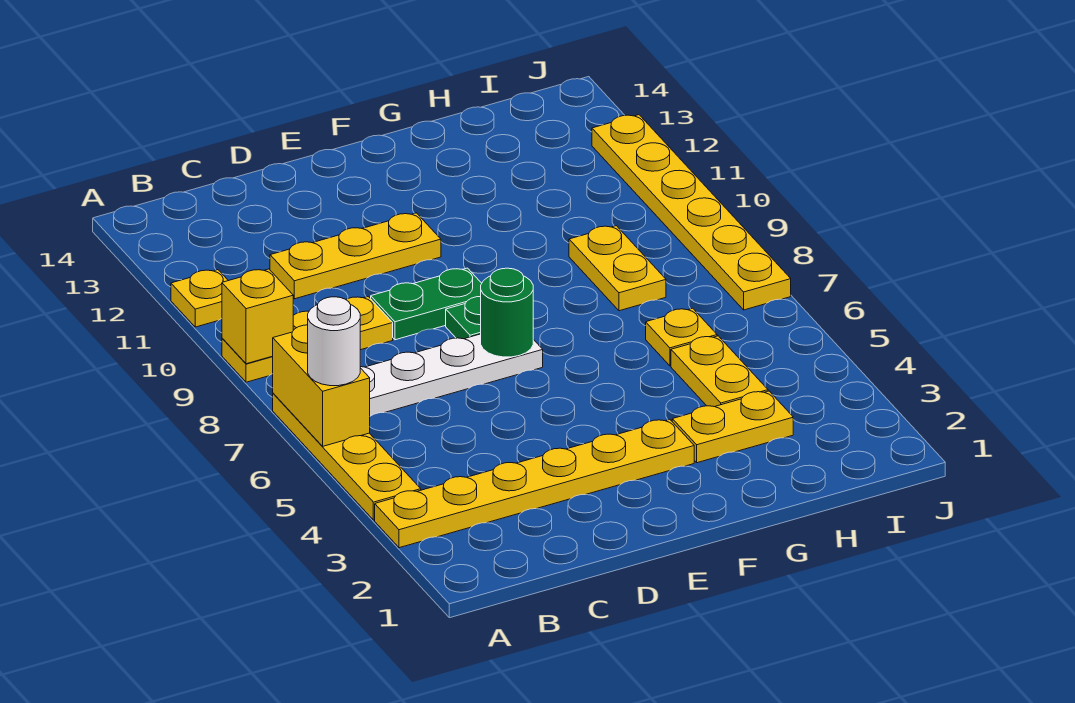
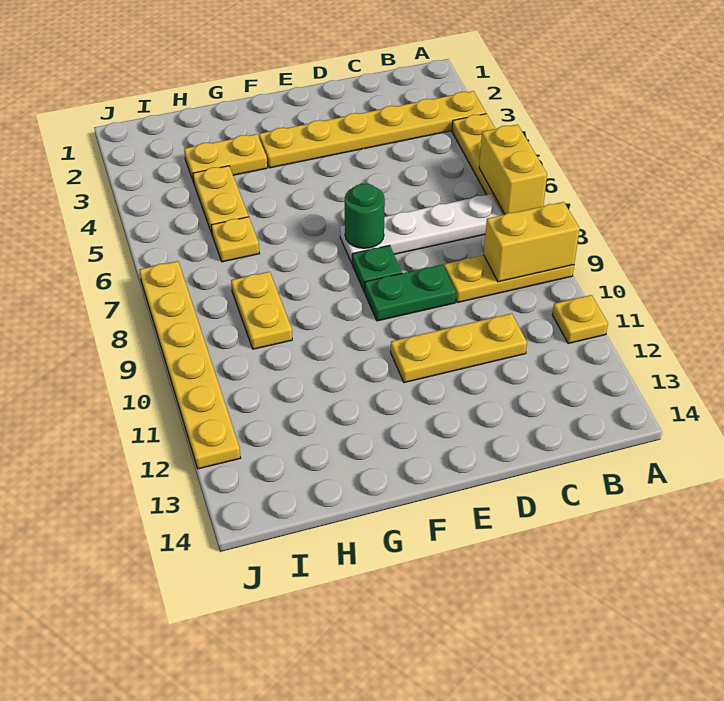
white round brick A6 level 3 -> none
yellow brick A9 level 2 -> yellow brick A9:B9 level 2

